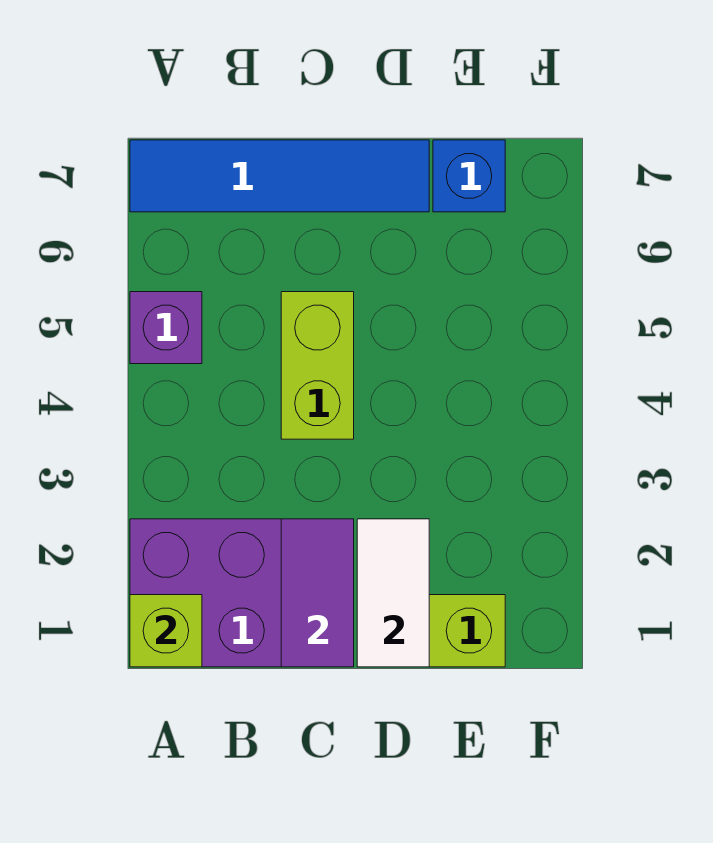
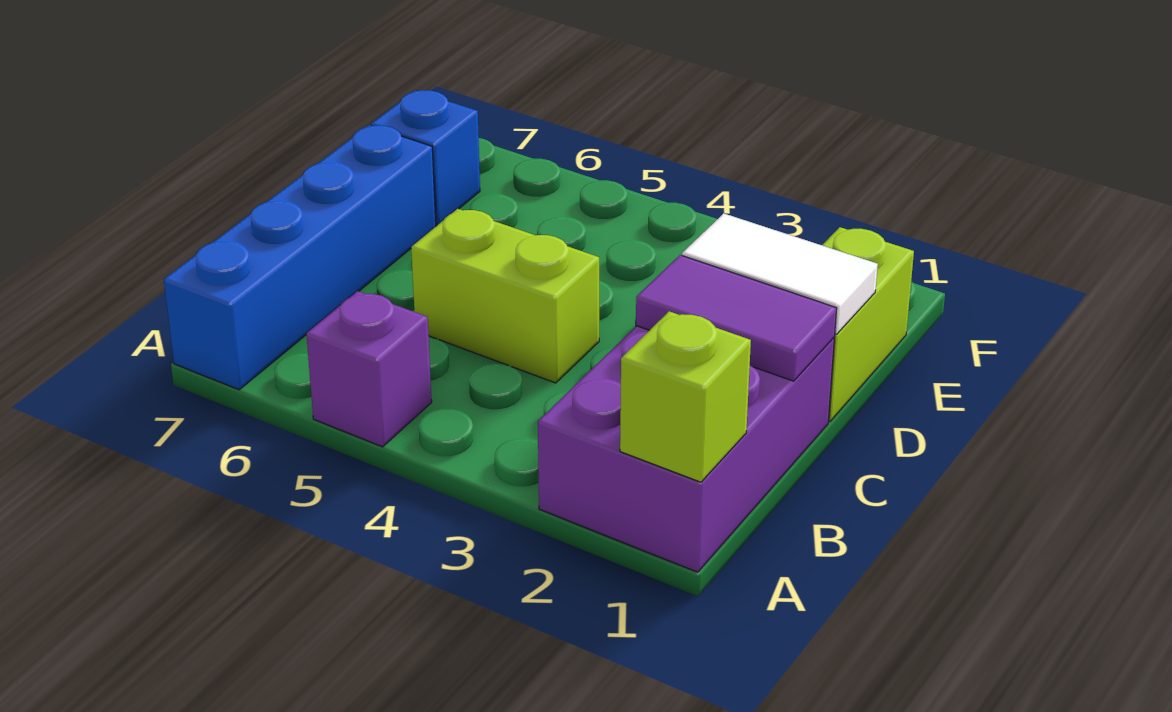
blue tile A7:D7 level 1 -> blue brick A7:D7 level 1

